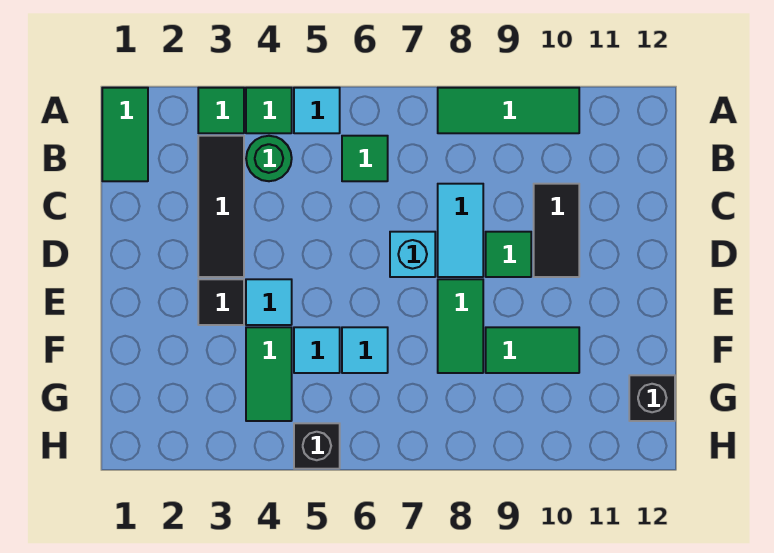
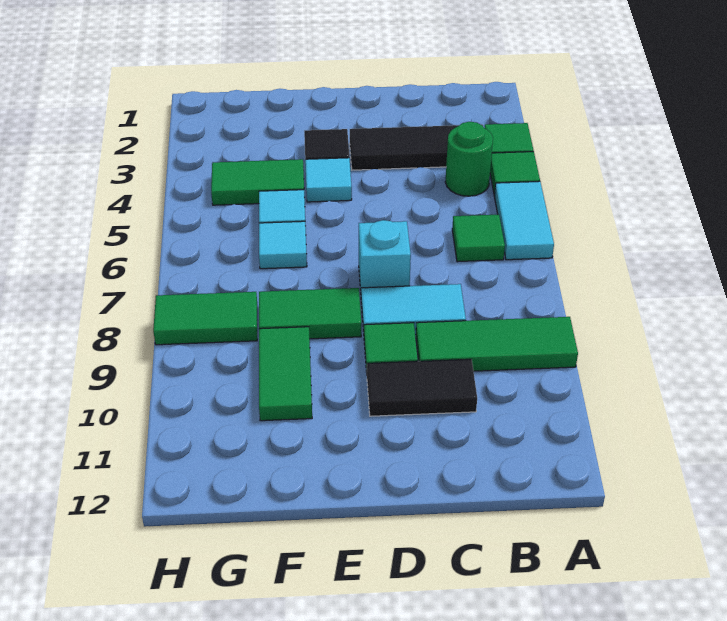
green tile A1:B1 level 1 -> green tile G8:H8 level 1
cyan tile A5 level 1 -> cyan tile A5:A6 level 1
green tile A8:A10 level 1 -> green tile A9:C9 level 1
black brick G12 level 1 -> none
black brick H5 level 1 -> none

